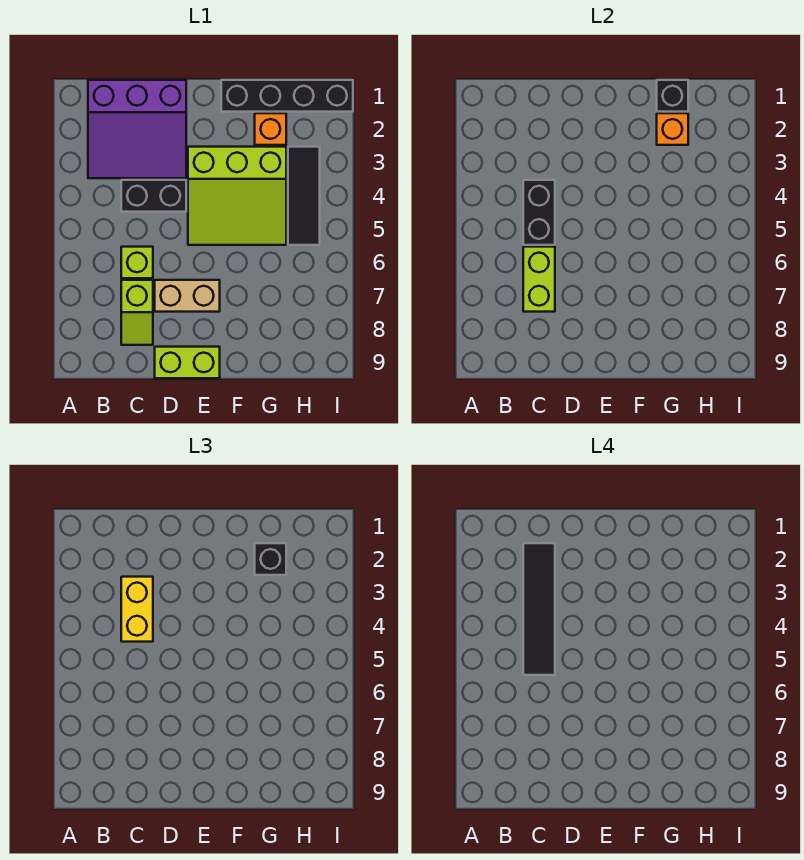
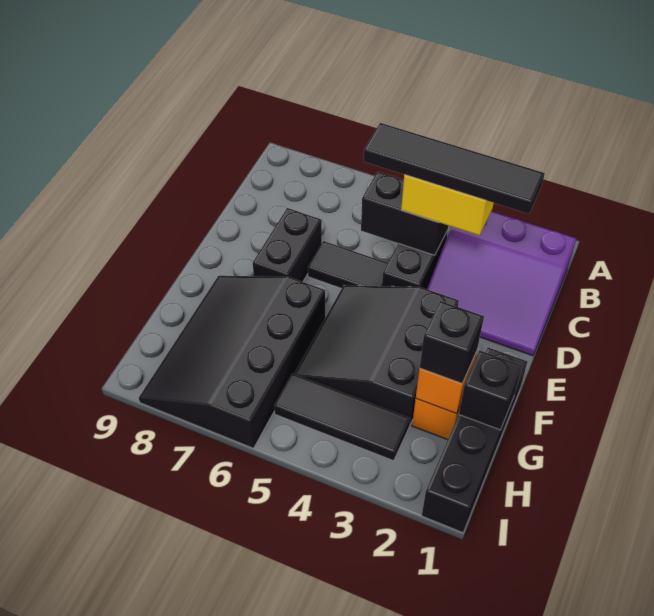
purple slope B1:D3 level 1 top 1 -> purple slope B1:D3 level 1 top B
lime brick C6 level 1 -> none
lime brick C6:C7 level 2 -> none
lime slope C7:C8 level 1 top 7 -> none
none -> black tile D5:D6 level 1
tan brick D7:E7 level 1 -> black brick D7:E7 level 1
lime brick D9:E9 level 1 -> none
lime slope E3:G5 level 1 top 3 -> black slope E3:G5 level 1 top 3
none -> black slope F6:I8 level 1 top 6

